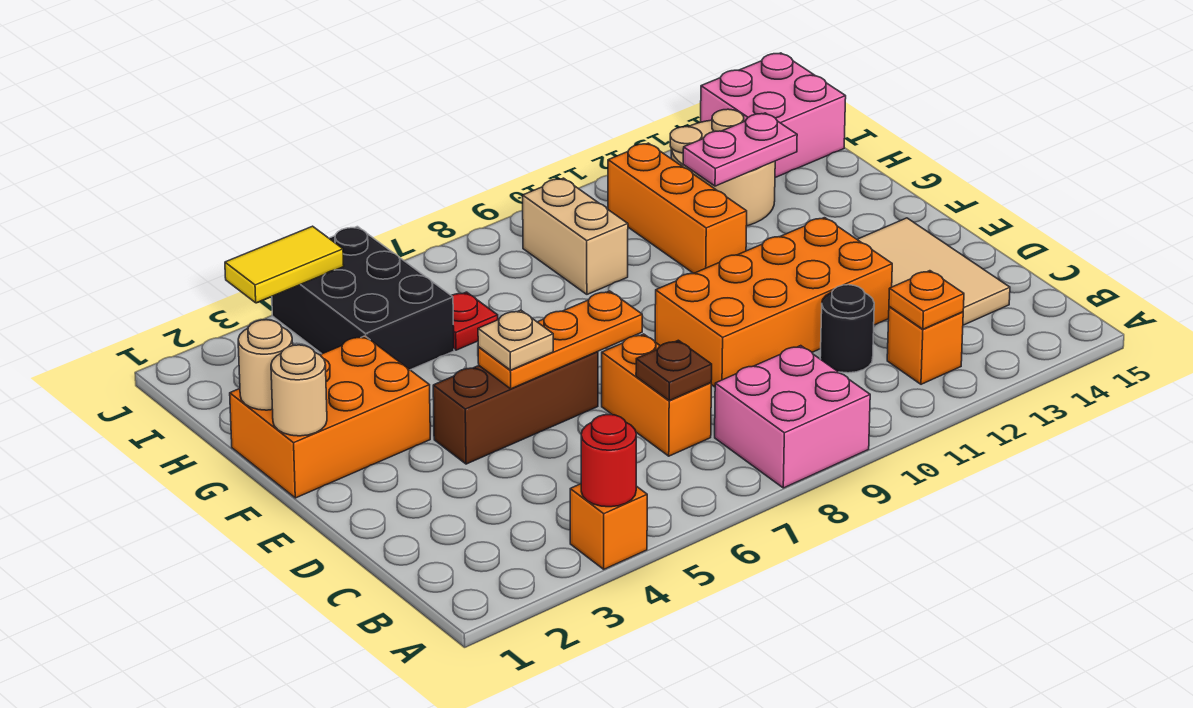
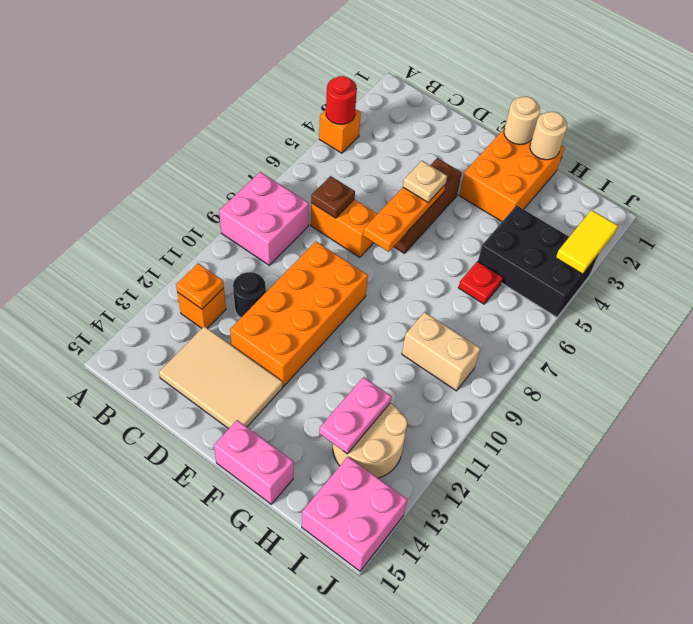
none -> pink brick F15:G15 level 1
orange brick G11:I11 level 1 -> none

